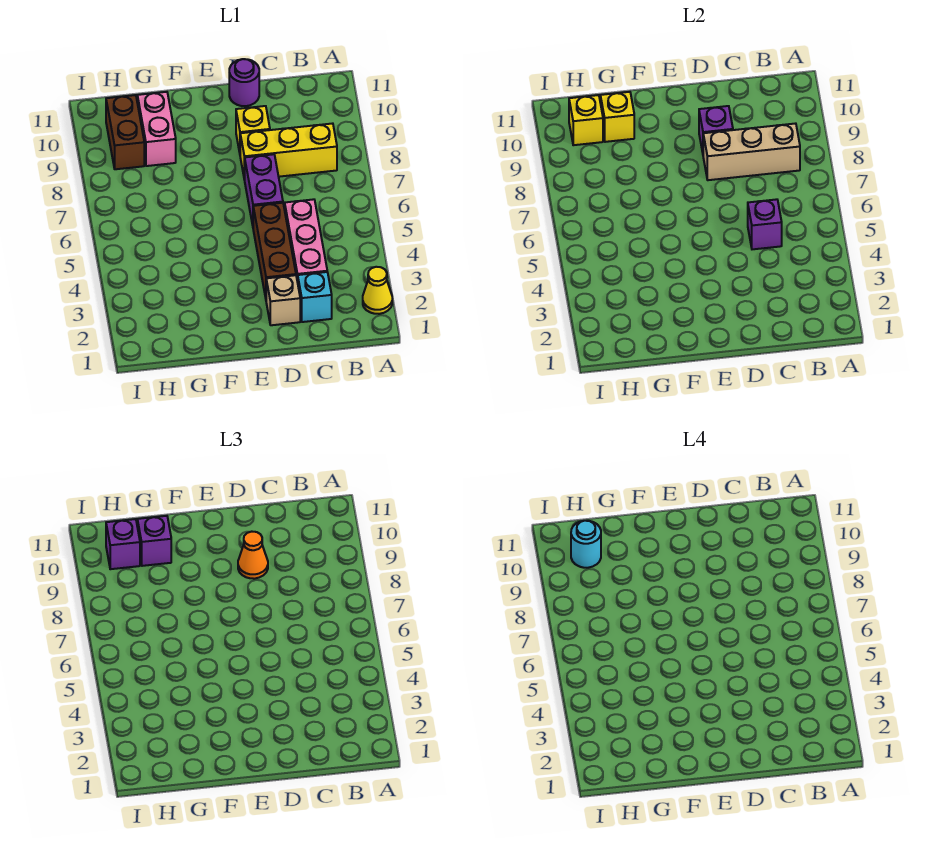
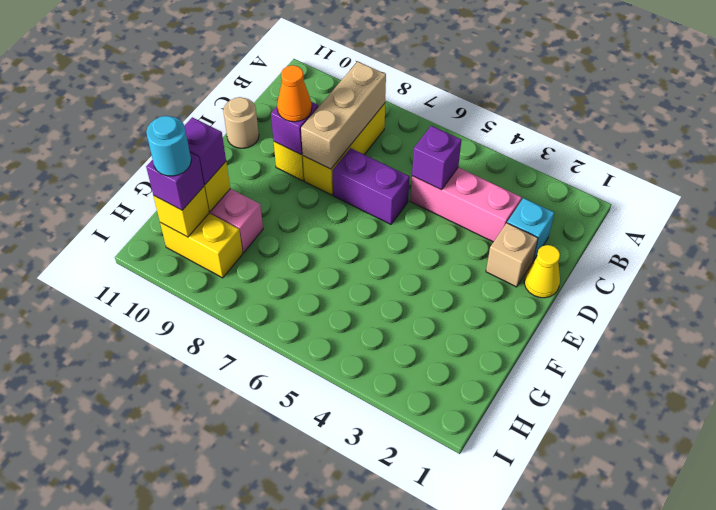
yellow cone A2 level 1 -> yellow cone D1 level 1
brown brick D3:D5 level 1 -> none
purple round brick D11 level 1 -> tan round brick D11 level 1
brown brick H9:H10 level 1 -> yellow brick H9:H10 level 1

